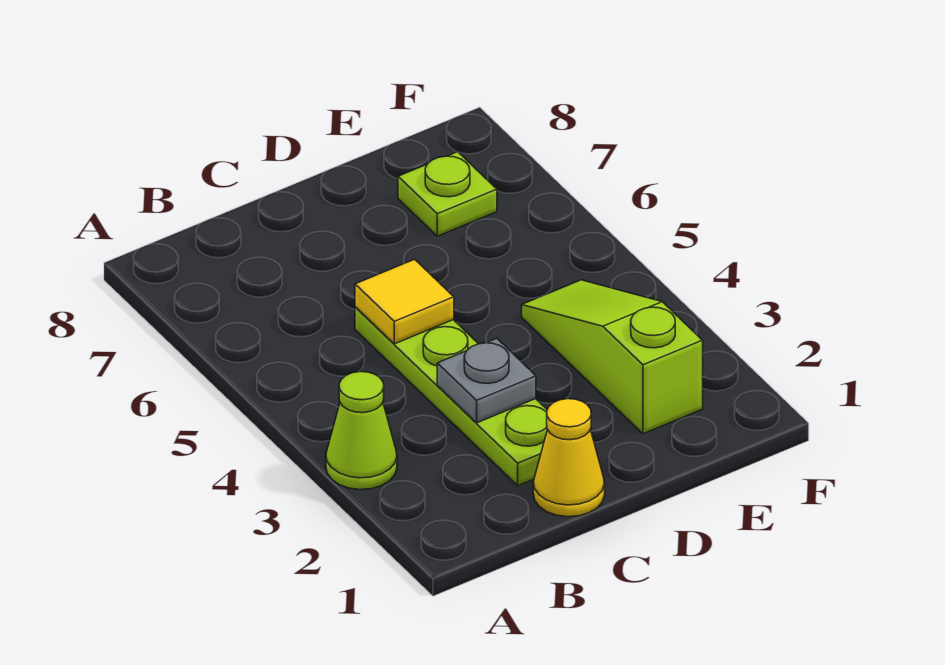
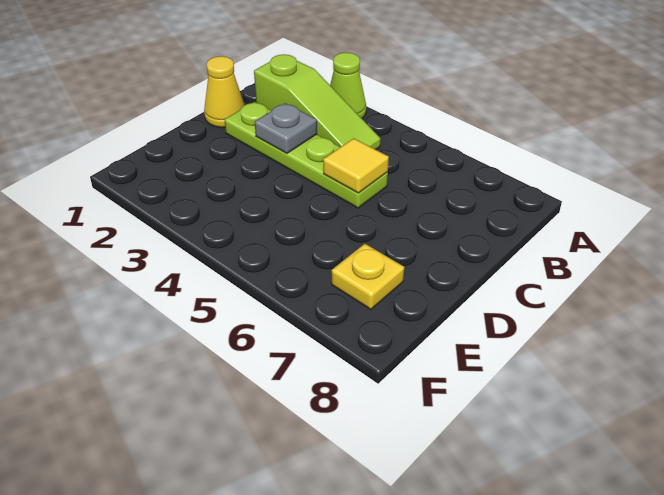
lime slope E2:E4 level 1 top 2 -> lime slope B2:B4 level 1 top 2
lime plate E7 level 1 -> yellow plate E7 level 1

